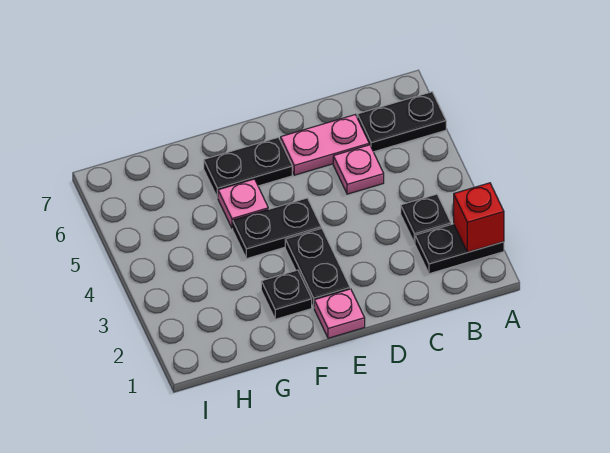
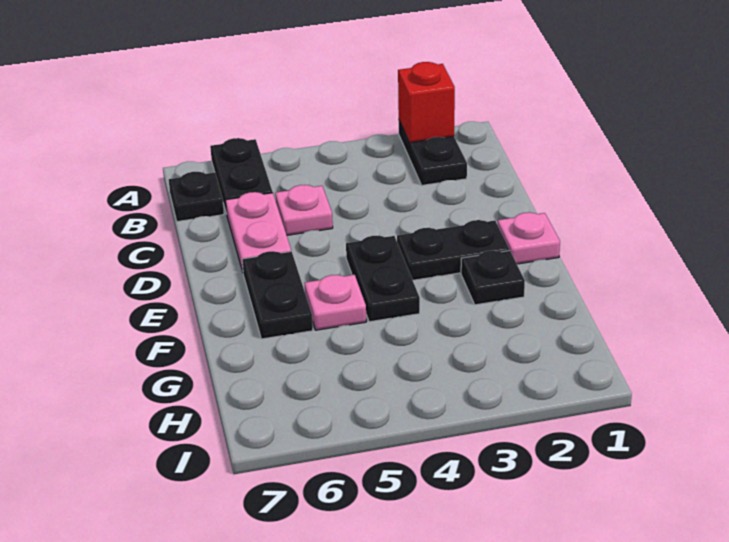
black plate B3 level 1 -> black plate B7 level 1

